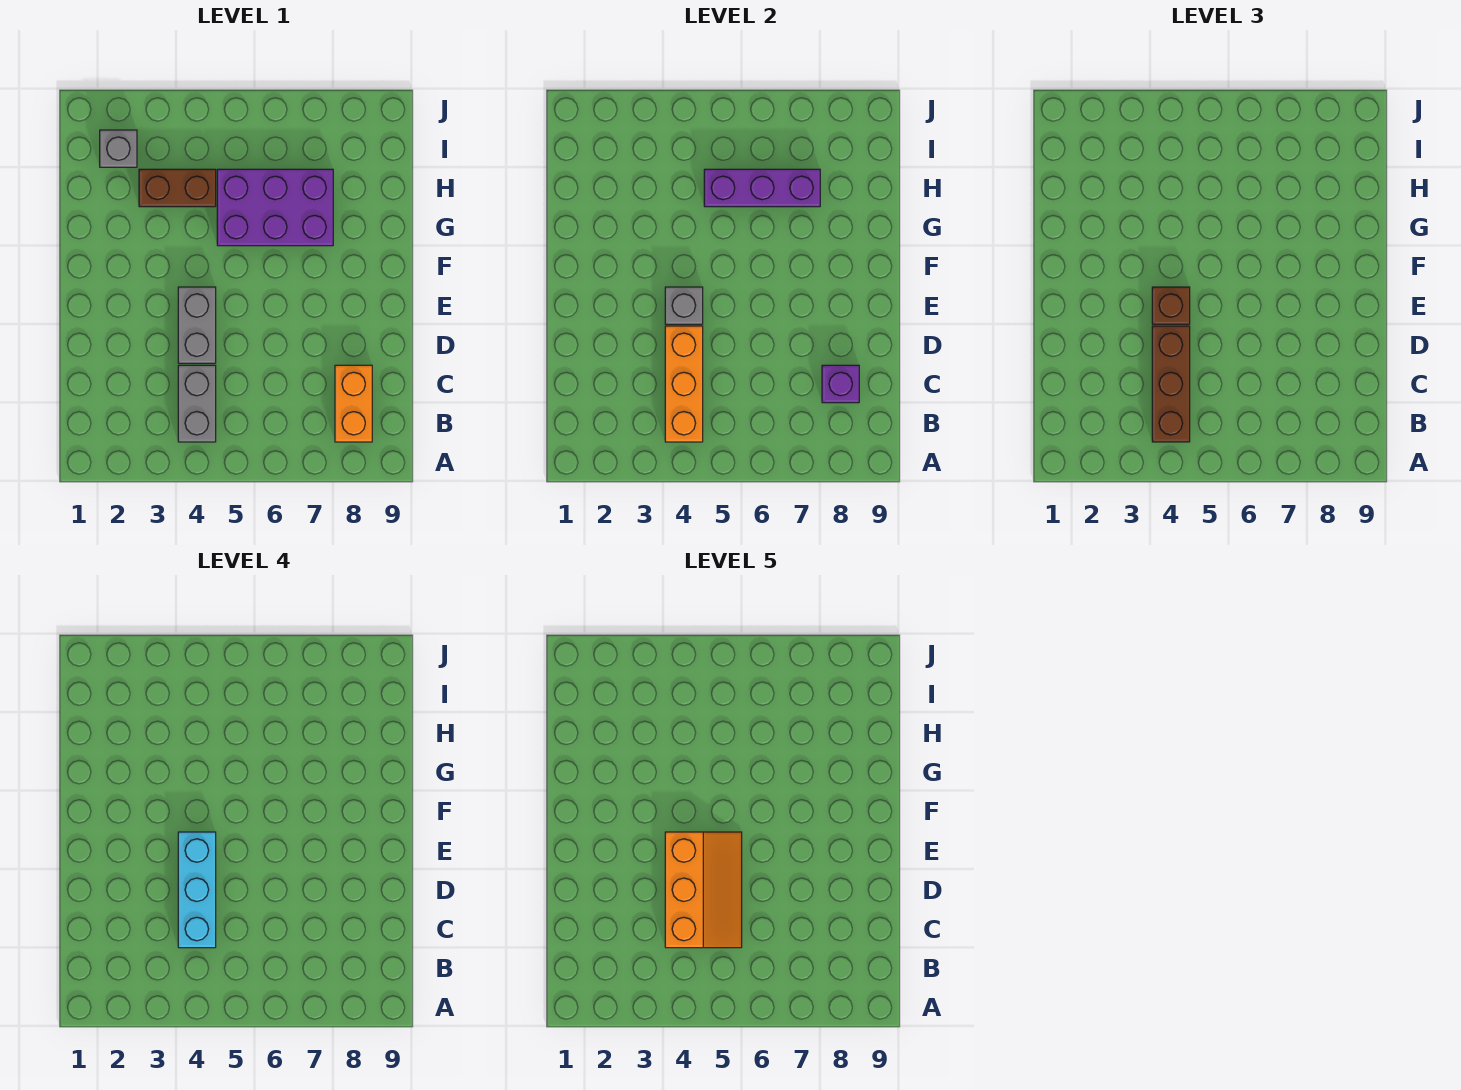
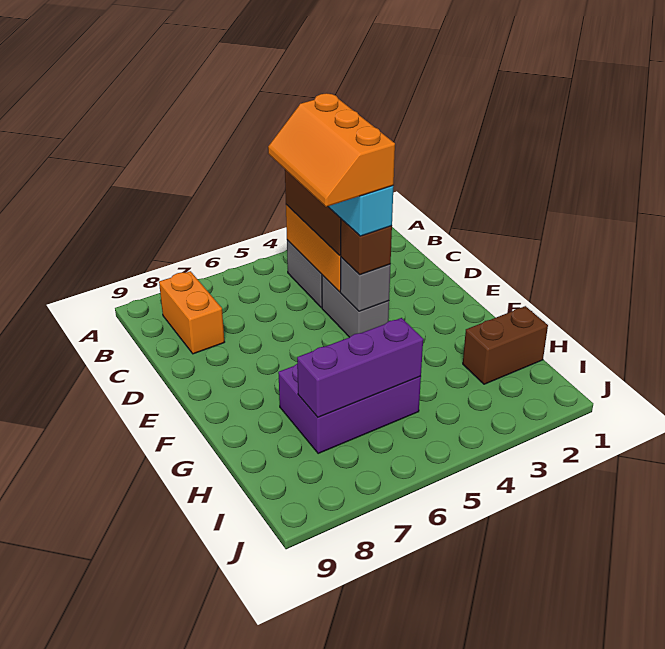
purple brick C8 level 2 -> none
brown brick H3:H4 level 1 -> brown brick H1:H2 level 1
grey brick I2 level 1 -> none

